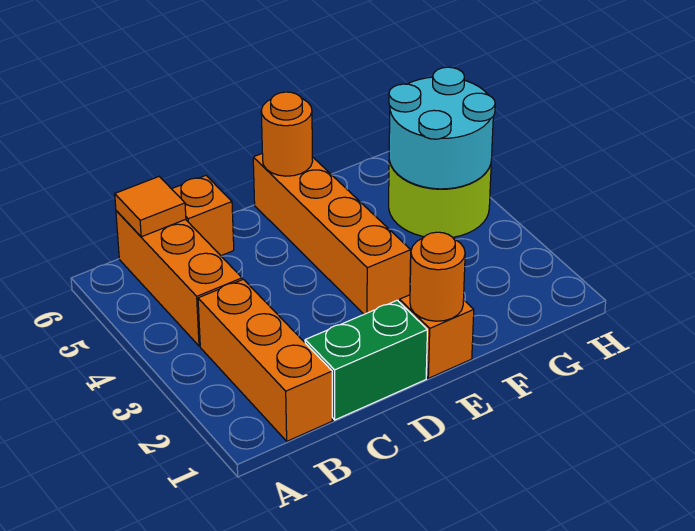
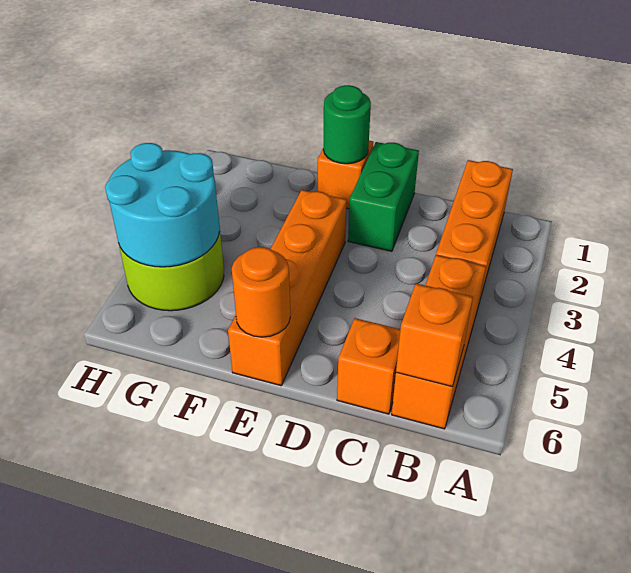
orange tile B6 level 2 -> orange brick B6 level 2
green brick C1:D1 level 1 -> green brick D1:D2 level 1
orange round brick E1 level 2 -> green round brick E1 level 2

